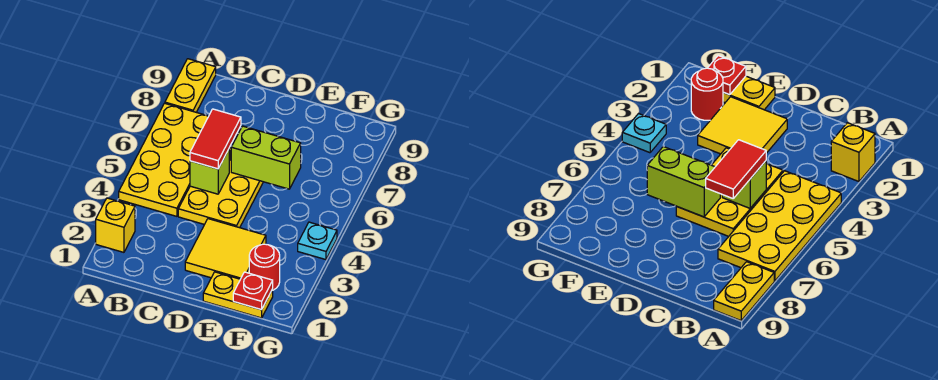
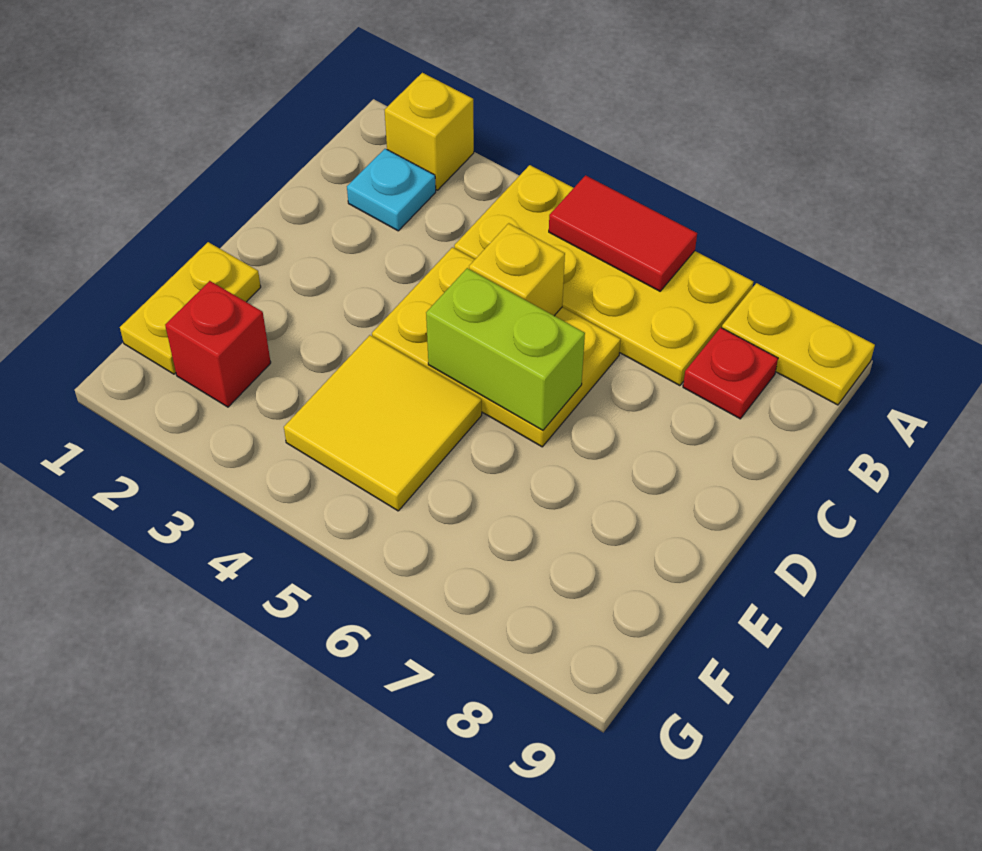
lime brick C5 level 2 -> yellow brick C5 level 2
red tile C5:C6 level 3 -> red tile A5:A6 level 2
yellow tile D2:E3 level 1 -> yellow tile E4:F5 level 1
lime brick D6:E6 level 2 -> lime brick D5:D6 level 2
red plate F1 level 2 -> red plate B8 level 1
red round brick F2 level 1 -> red brick F2 level 1
cyan plate G4 level 1 -> cyan plate B2 level 1

